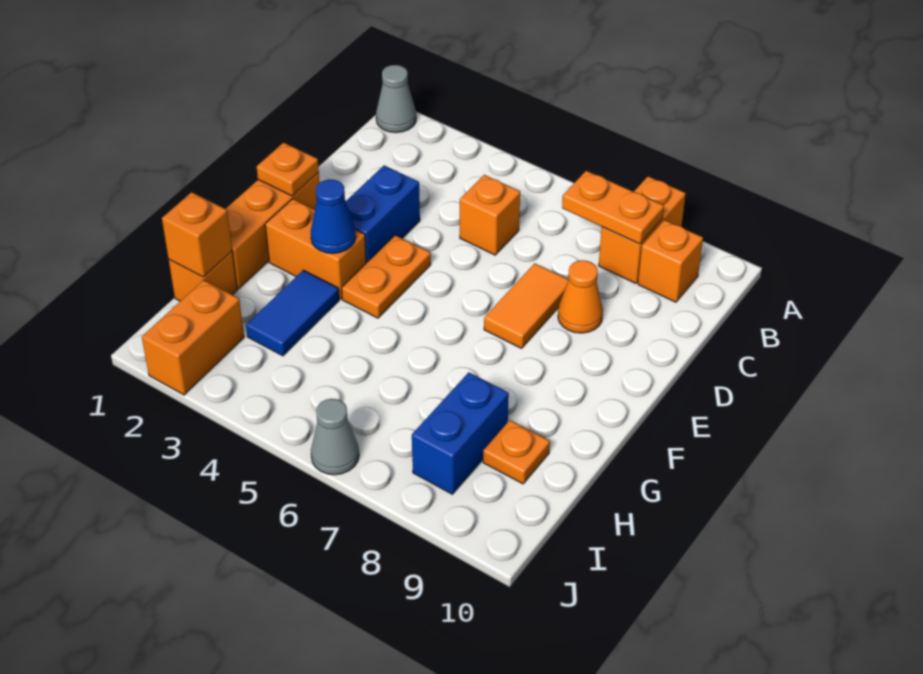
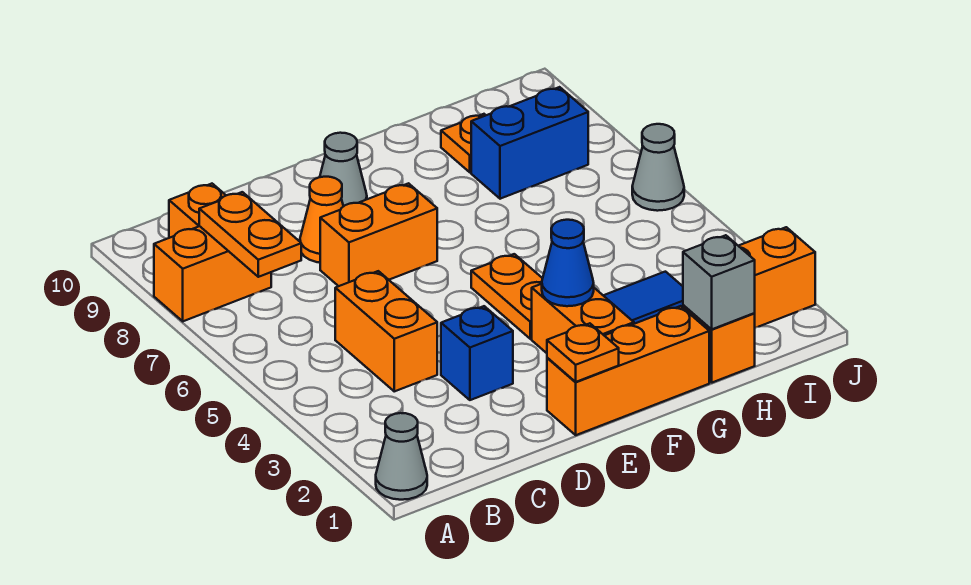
orange brick C5 level 1 -> orange brick C4:C5 level 1
blue brick D3:E3 level 1 -> blue brick D3 level 1
orange tile D7:E7 level 1 -> orange brick D7:E7 level 1
orange plate E4:F4 level 1 -> orange plate F4:F5 level 1
none -> grey cone E9 level 1
orange brick H1 level 2 -> grey brick H1 level 2

